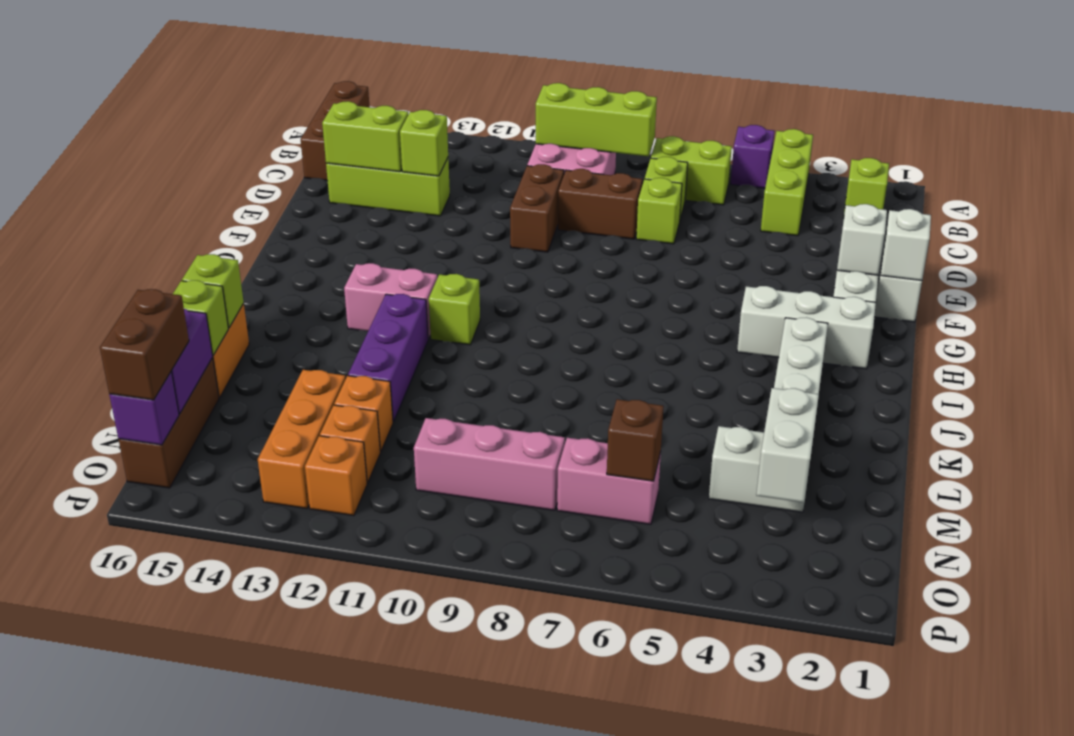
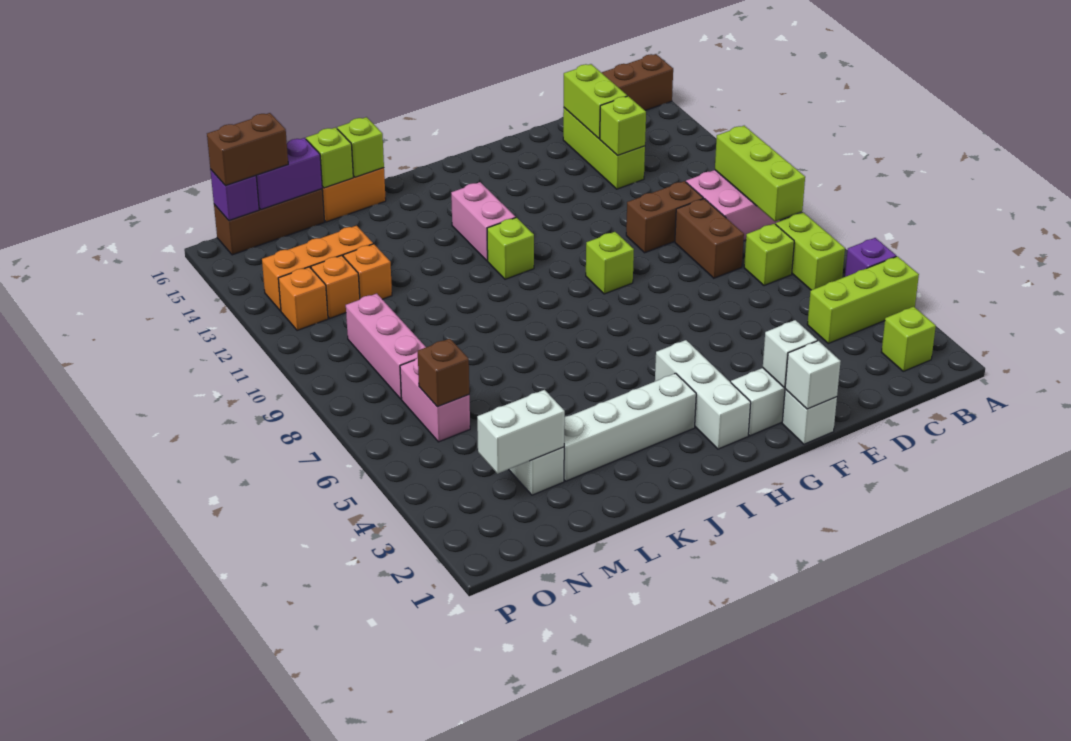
lime brick D7 level 1 -> lime brick G9 level 1
purple brick J12:L12 level 1 -> none

